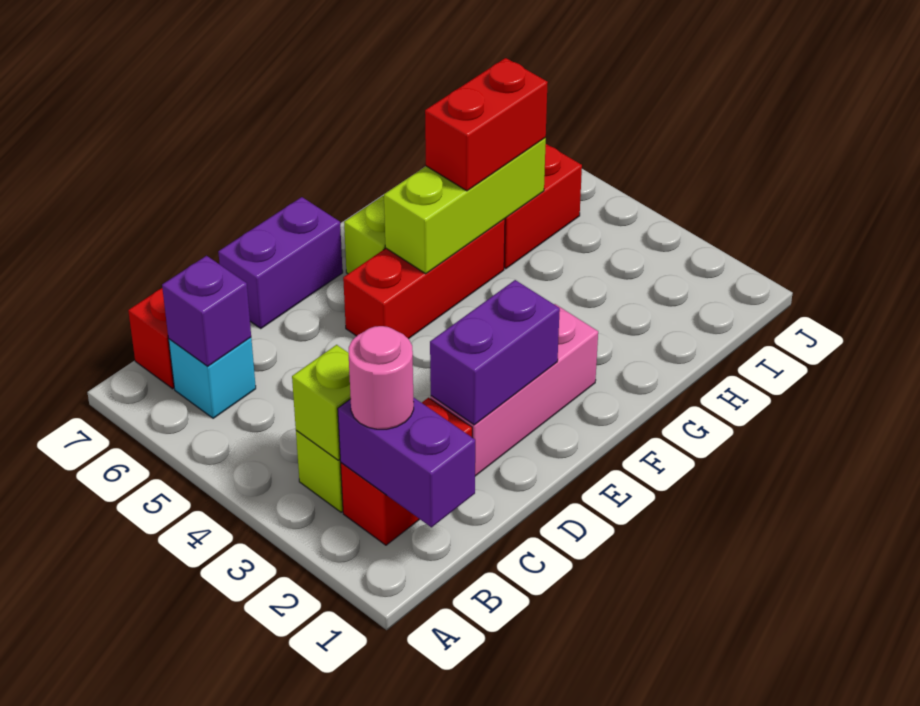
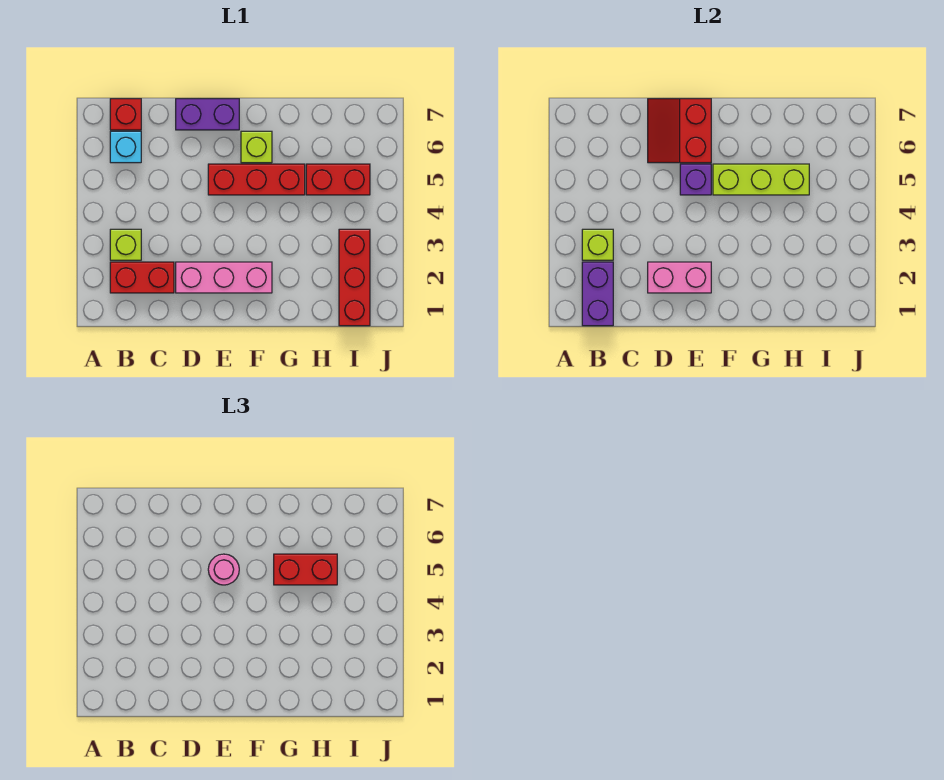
pink round brick B2 level 3 -> pink round brick E5 level 3
purple brick B6 level 2 -> purple brick E5 level 2
purple brick D2:E2 level 2 -> pink brick D2:E2 level 2
none -> red slope D6:E7 level 2 top E
none -> red brick I1:I3 level 1

